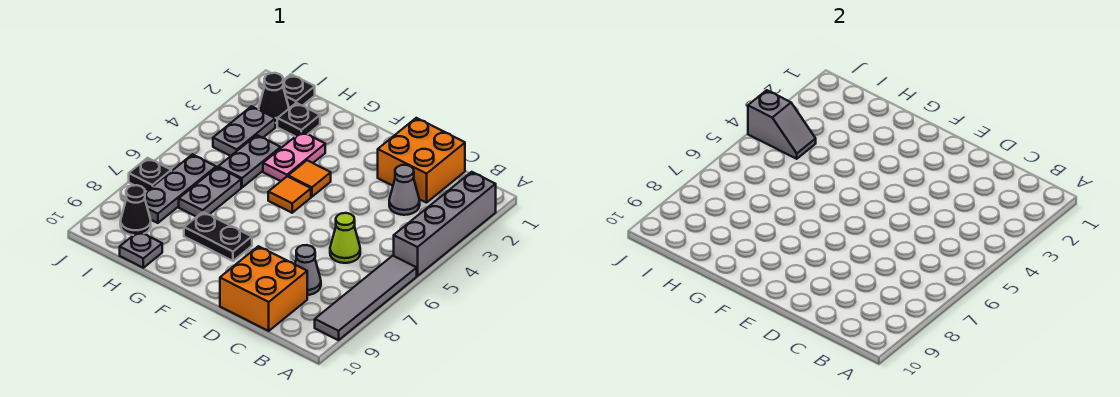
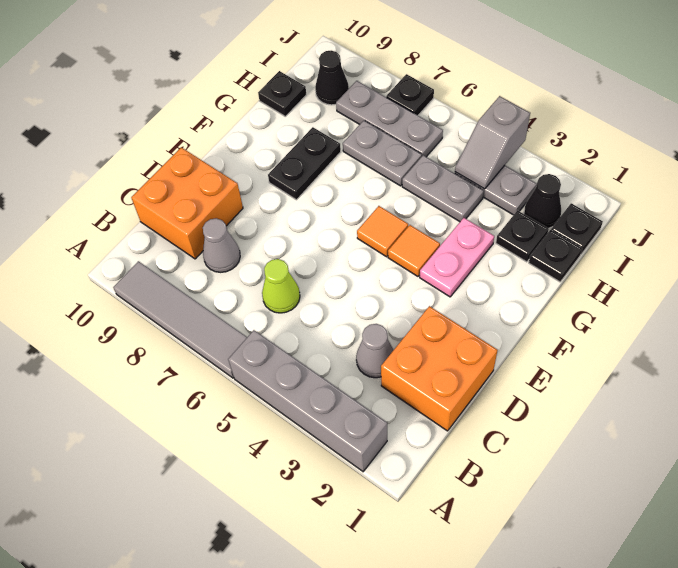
pink plate G3:G4 level 1 -> pink plate F3:G3 level 1
none -> black plate H1 level 1
grey plate H10 level 1 -> black plate H10 level 1

